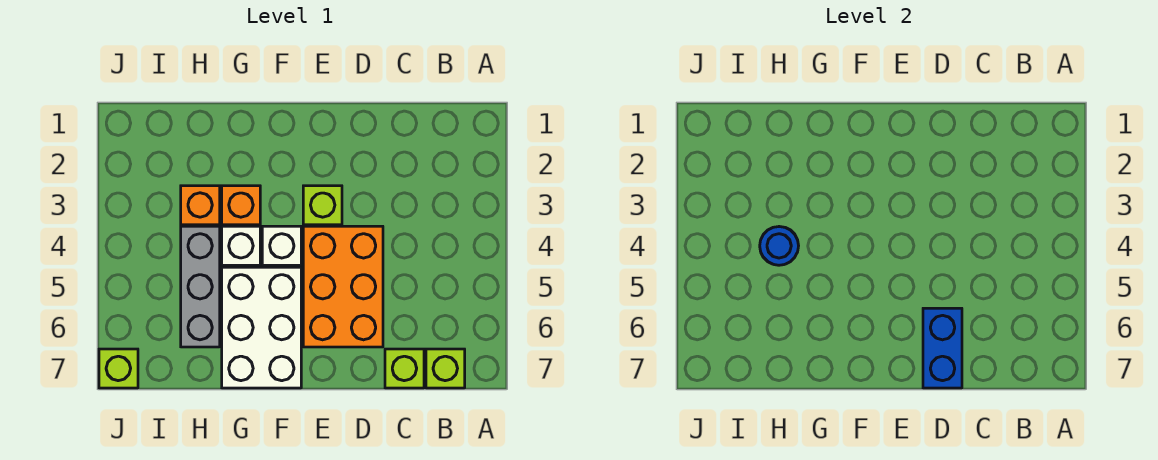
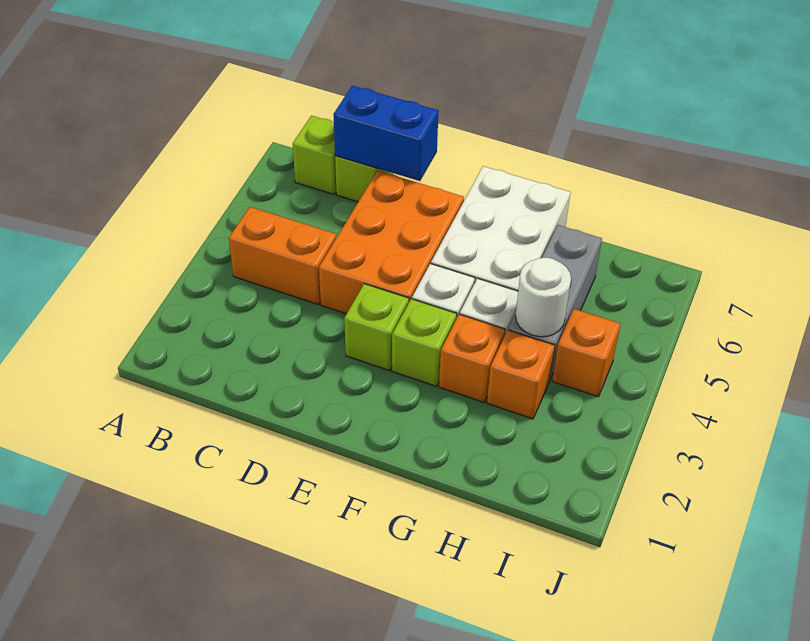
none -> orange brick B4:C4 level 1
blue brick D6:D7 level 2 -> blue brick C7:D7 level 2
blue round brick H4 level 2 -> white round brick H4 level 2
none -> orange brick I4 level 1
lime brick J7 level 1 -> lime brick F3 level 1

